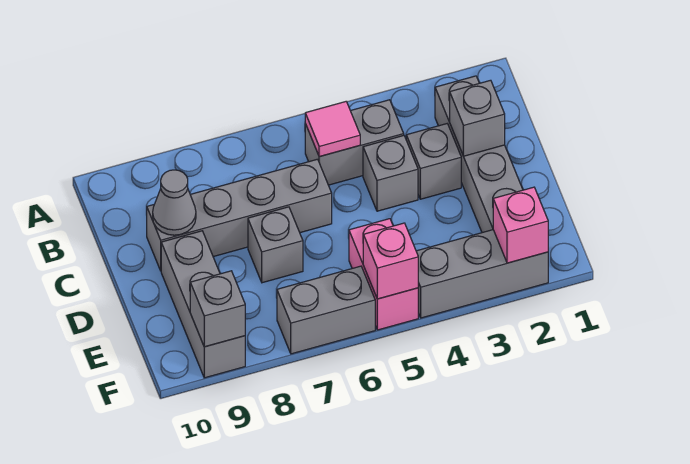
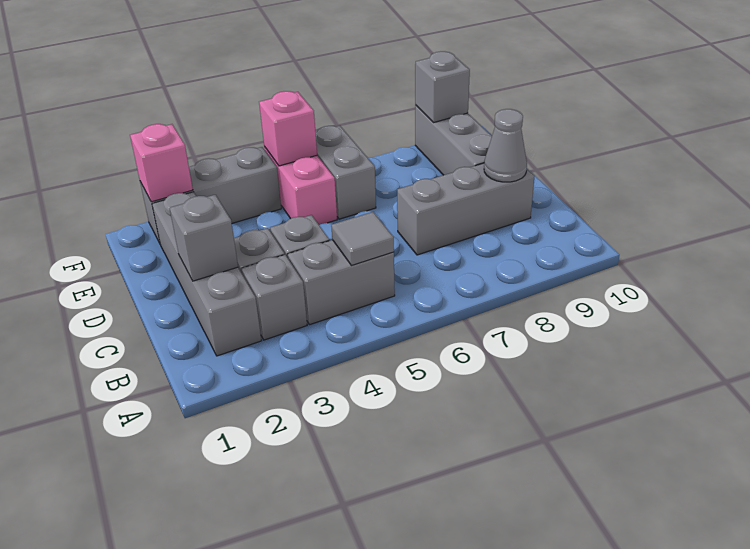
pink tile B5 level 2 -> grey tile B5 level 2
grey brick C6:C9 level 1 -> grey brick C7:C9 level 1
grey brick D7 level 1 -> grey brick B3 level 1
grey brick F6:F7 level 1 -> grey brick E6:F6 level 1

